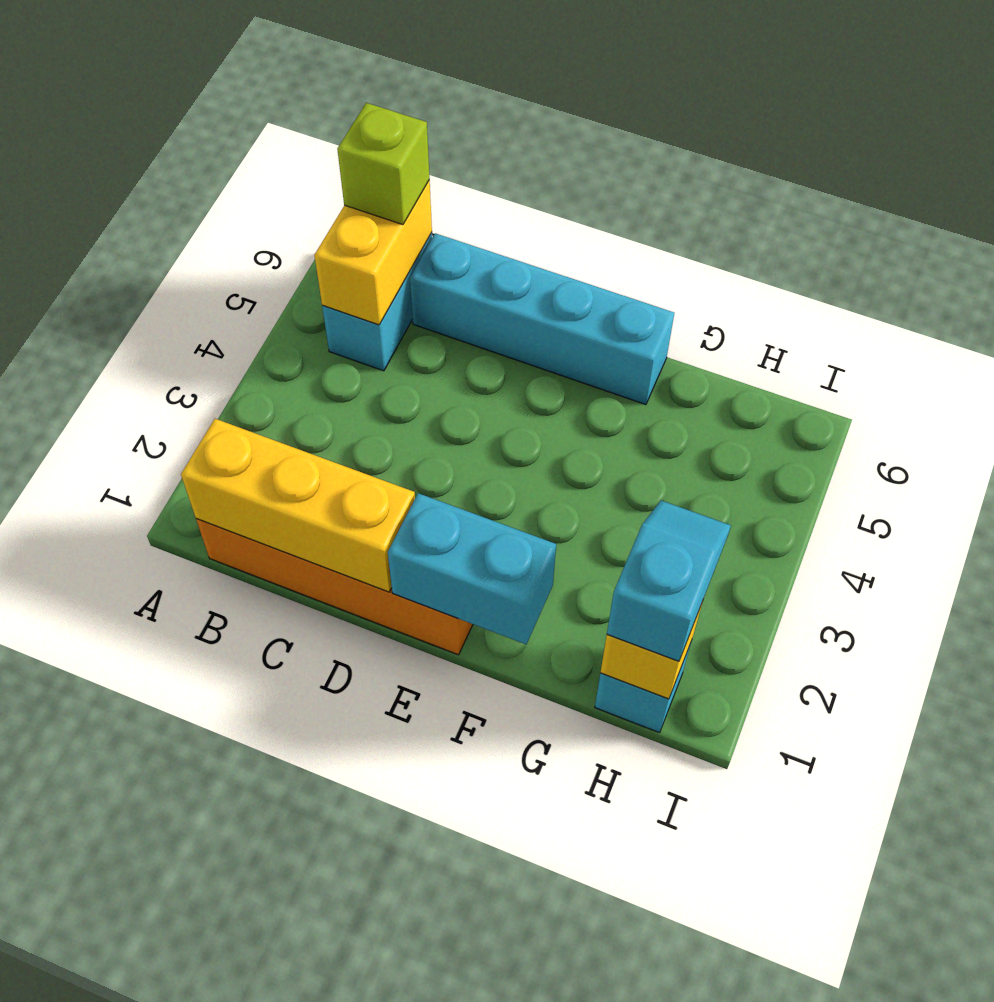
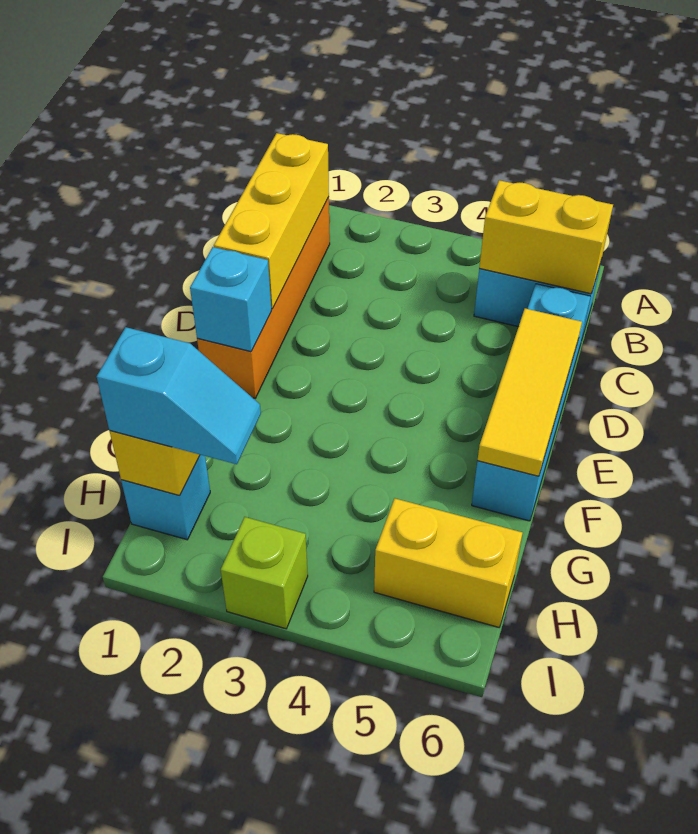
lime brick B6 level 3 -> lime brick I3 level 1
none -> yellow tile D6:F6 level 2
cyan brick E1:F1 level 2 -> cyan brick E1 level 2
none -> yellow brick H5:H6 level 1

